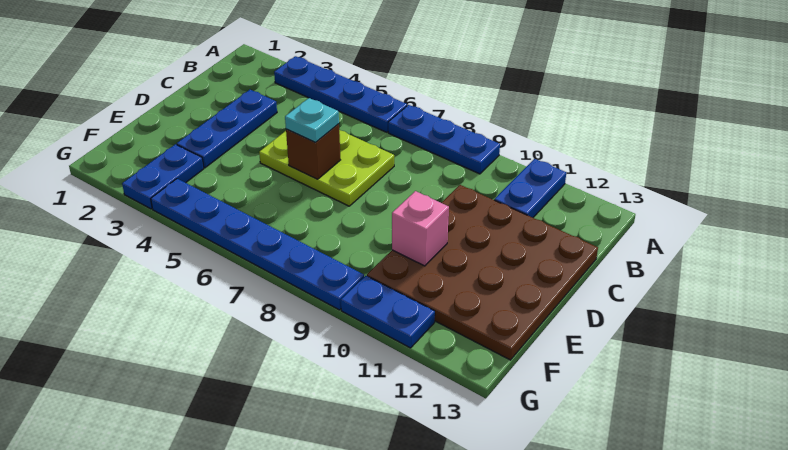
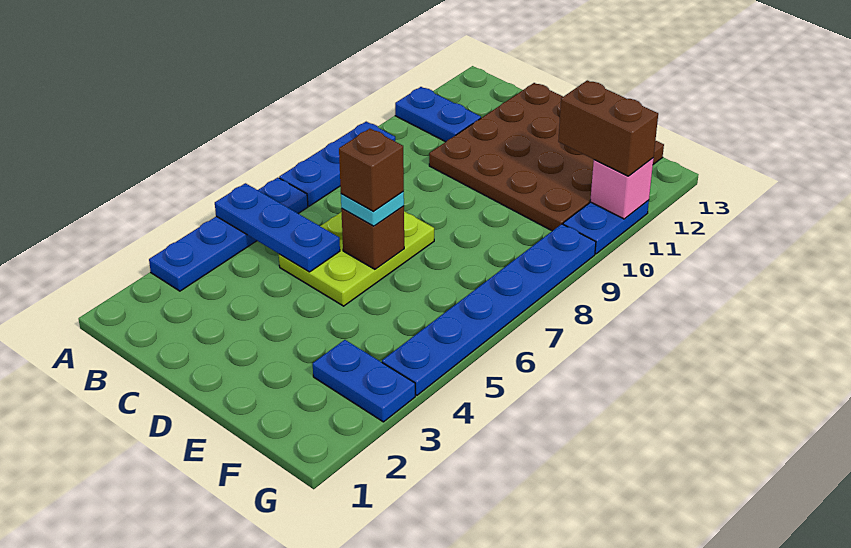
blue plate C3:E3 level 1 -> blue plate A5:C5 level 2
none -> brown brick D6 level 4
pink brick E10 level 2 -> pink brick G11 level 2
none -> brown brick F11:G11 level 3

